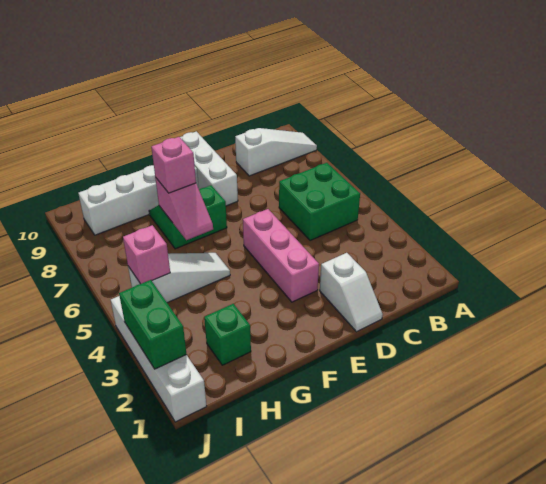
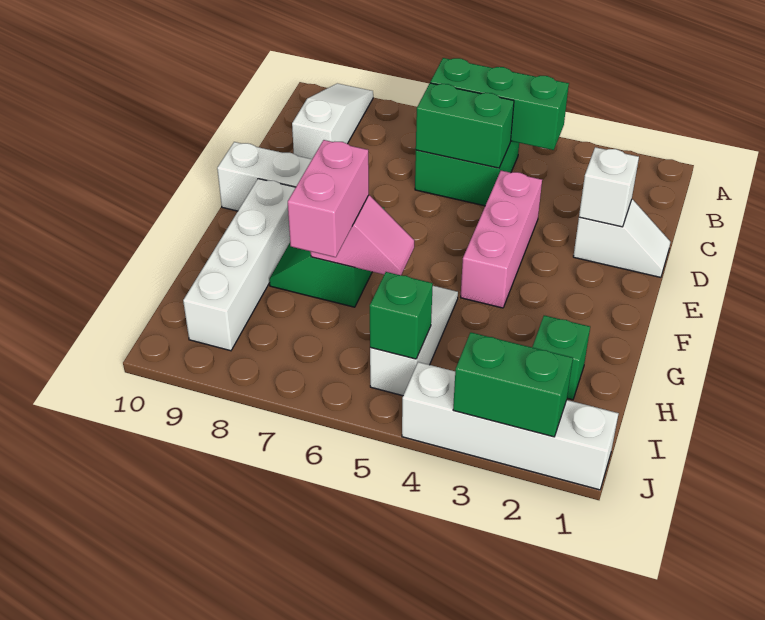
none -> green brick B4:B6 level 2
none -> green brick C5:C6 level 2
none -> white brick D2 level 2
pink brick E3:E5 level 1 -> pink brick D4:F4 level 1
pink brick G7 level 3 -> pink brick G7:H7 level 3
pink brick I5 level 2 -> green brick I5 level 2

